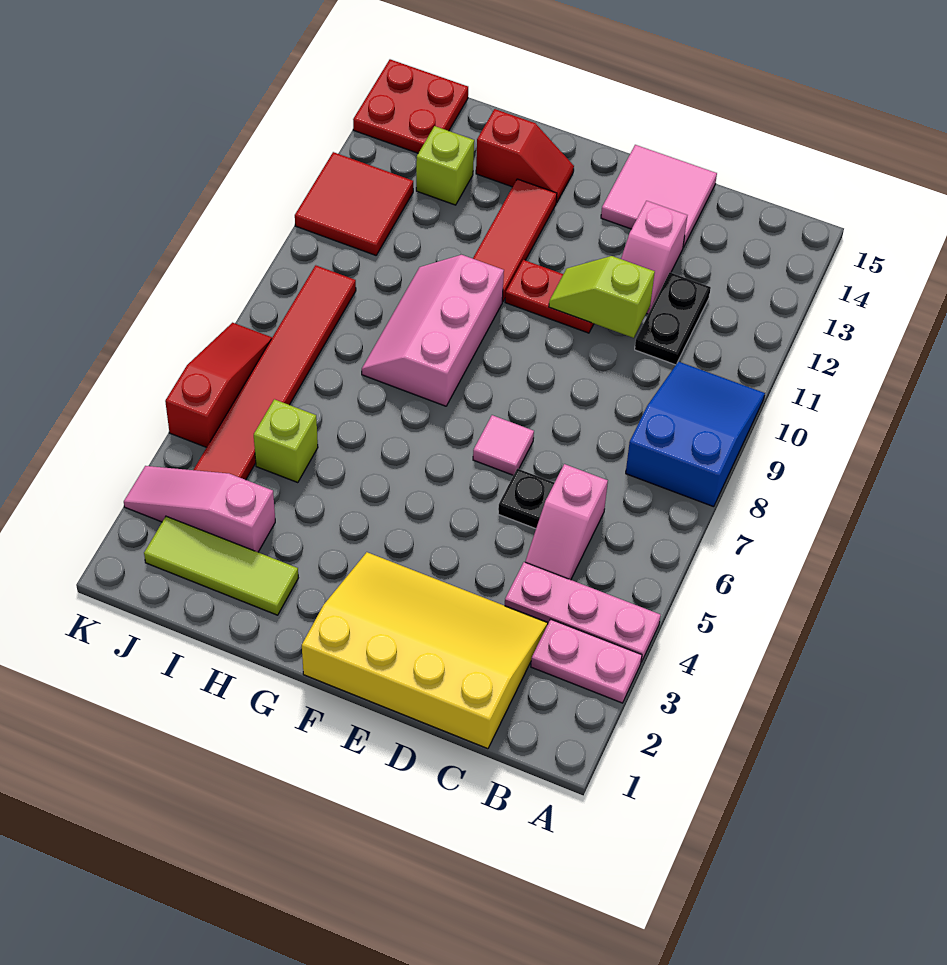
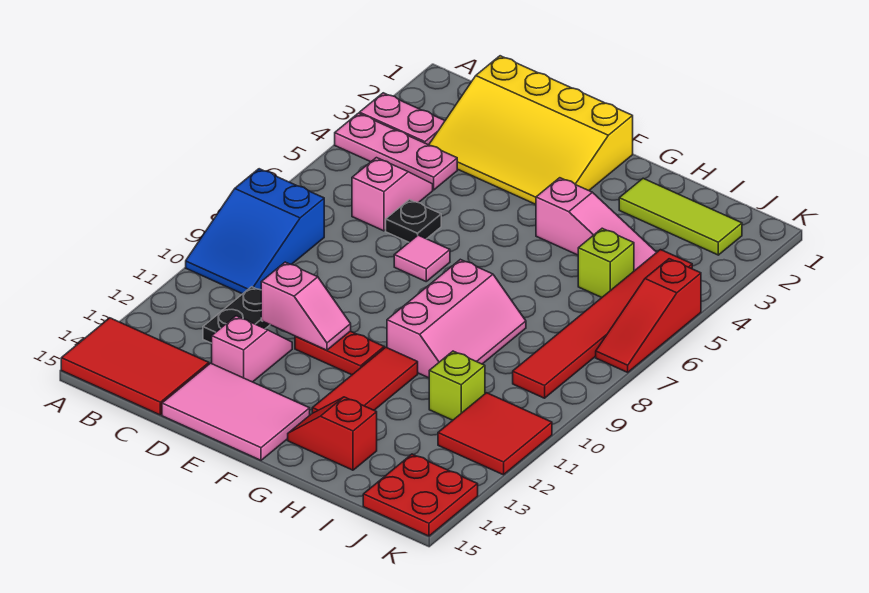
none -> red tile A14:C15 level 1
lime slope D11:E11 level 2 top D -> pink slope D11:E11 level 2 top D
pink tile D14:E15 level 1 -> pink tile D14:F15 level 1
pink slope I3:K3 level 1 top I -> pink slope G4:I4 level 1 top G
lime brick I13 level 1 -> lime brick I11 level 1

